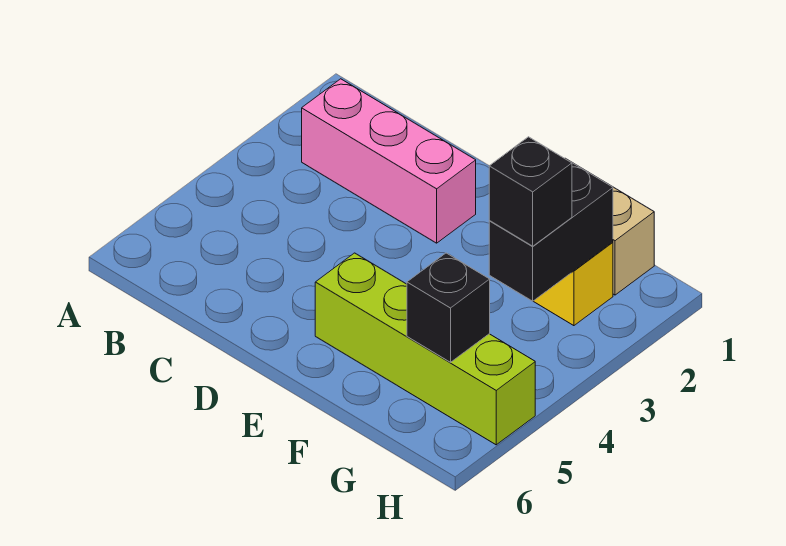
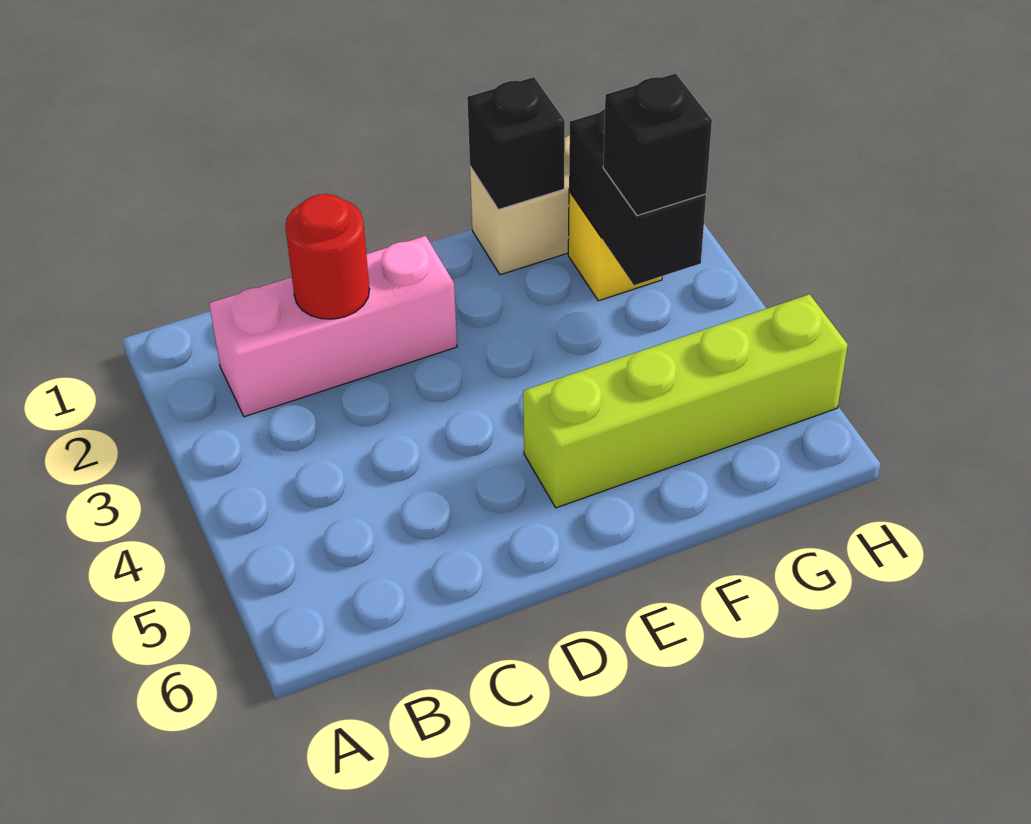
none -> red round brick C2 level 2
black brick G5 level 2 -> black brick F1 level 2

